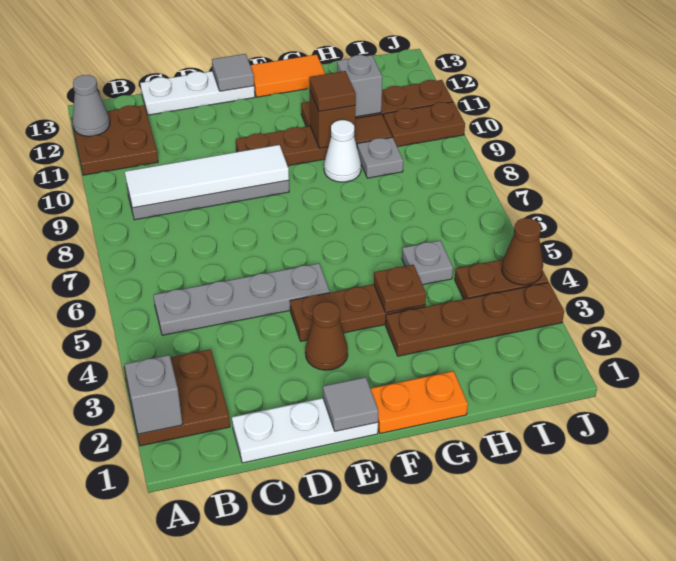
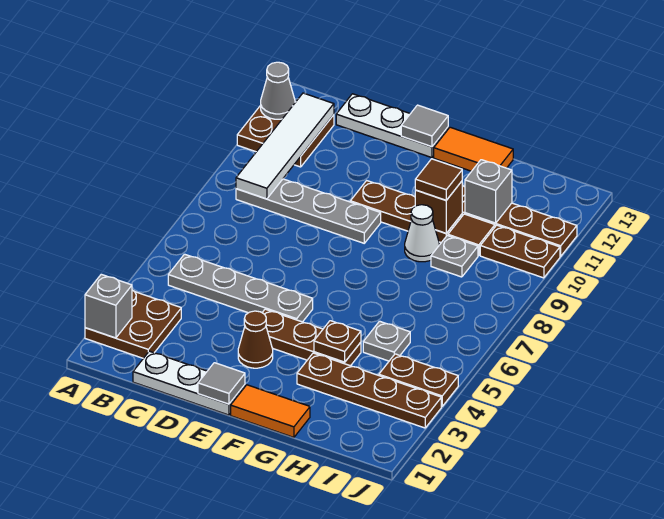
white tile B9:E9 level 2 -> white tile B9:B12 level 2
orange plate F1:G1 level 1 -> orange tile F1:G1 level 1
brown cone J4 level 2 -> none

